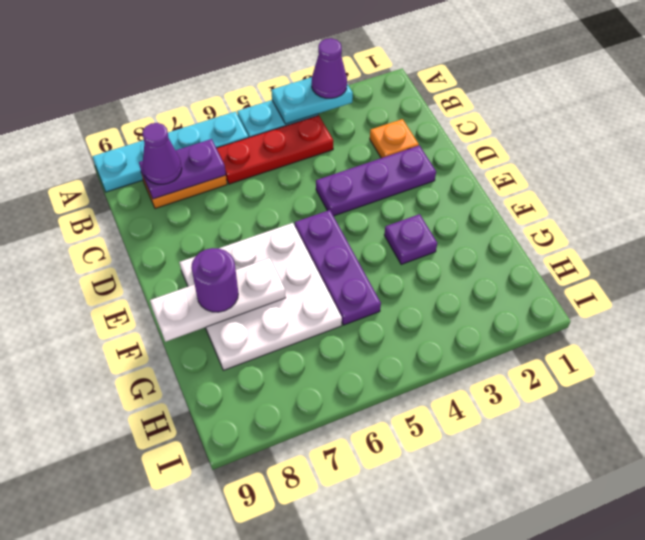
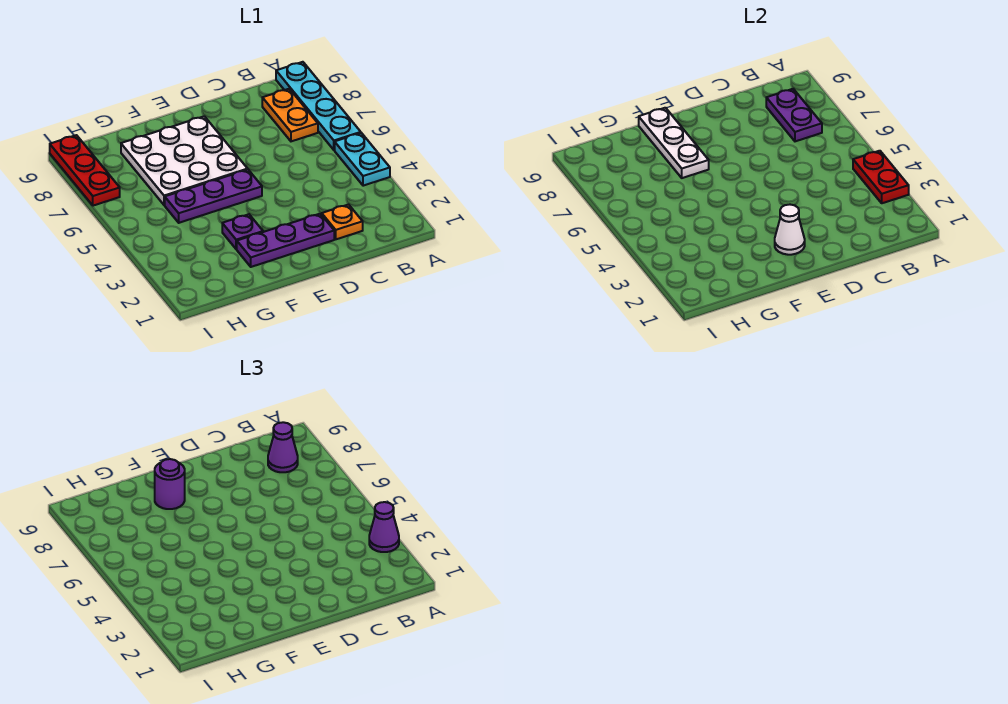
cyan plate A3:A4 level 2 -> red plate A3:A4 level 2
red plate B4:B6 level 1 -> red plate I7:I9 level 1
purple plate D2:D4 level 1 -> purple plate D2:F2 level 1
none -> white cone E2 level 2

